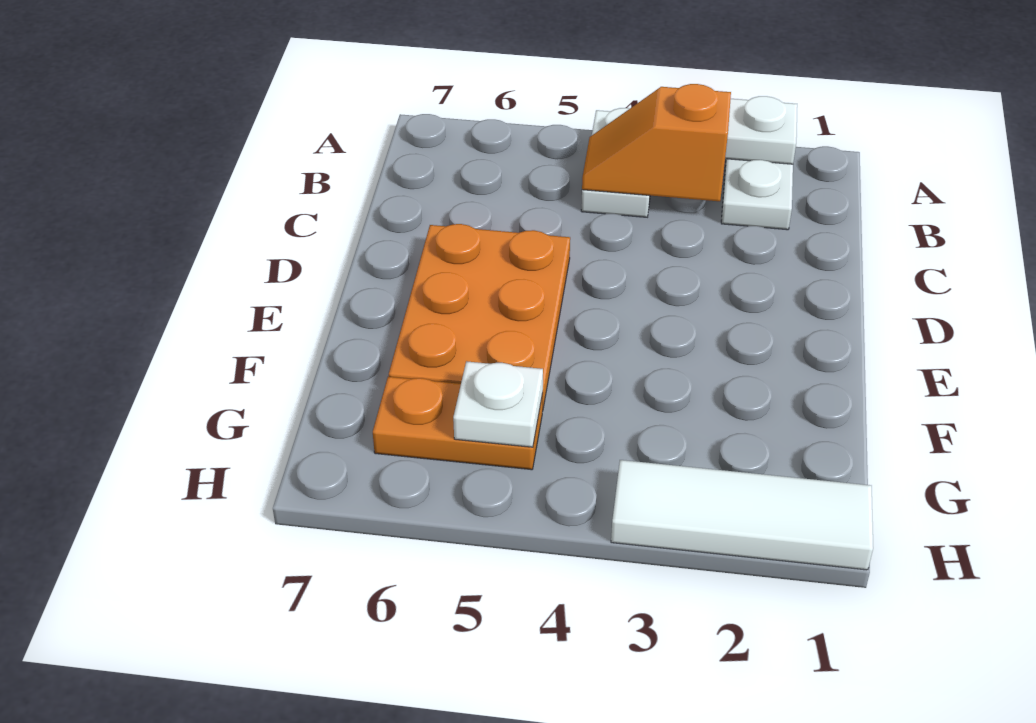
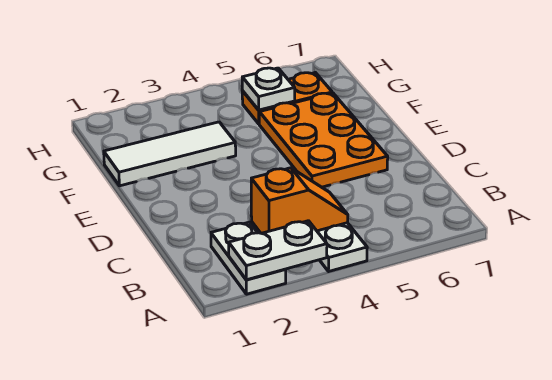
white tile H1:H3 level 1 -> white tile F1:F3 level 1

